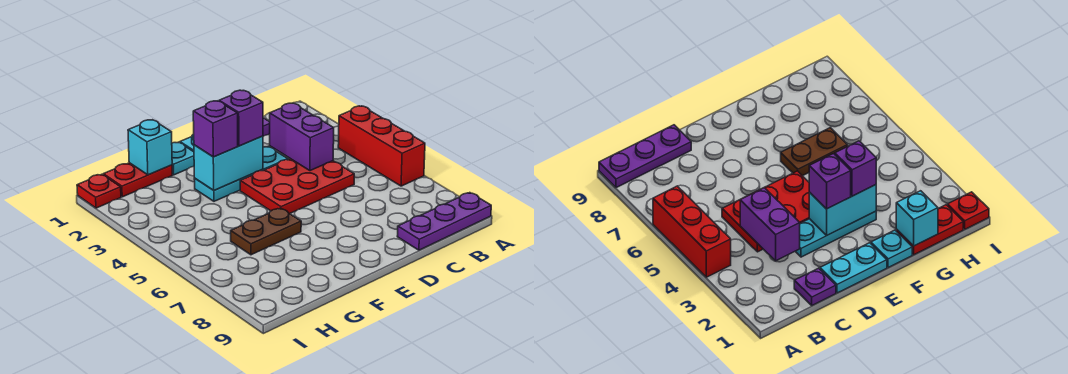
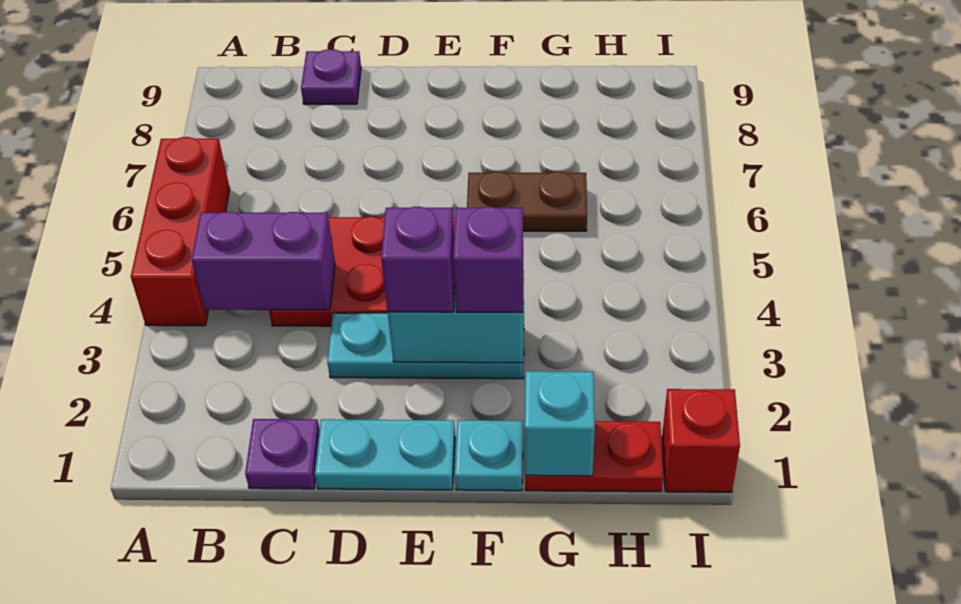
purple plate A9:C9 level 1 -> purple plate C9 level 1
purple brick C3:C4 level 2 -> purple brick B4:C4 level 2
red plate I1 level 1 -> red brick I1 level 1

